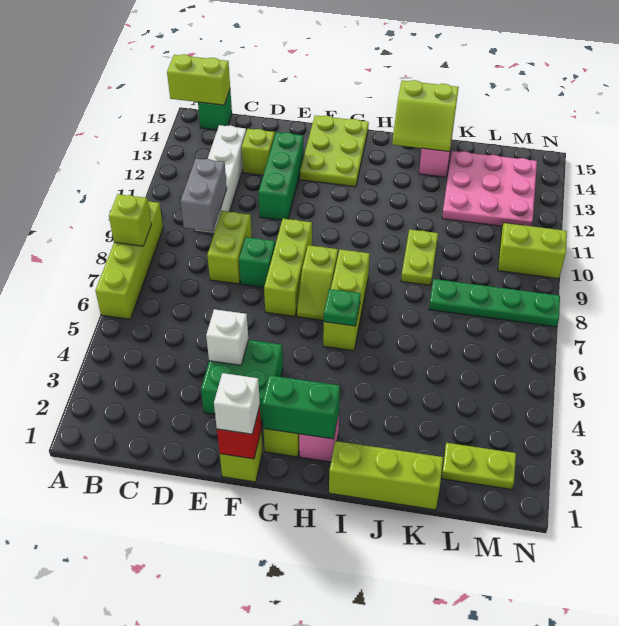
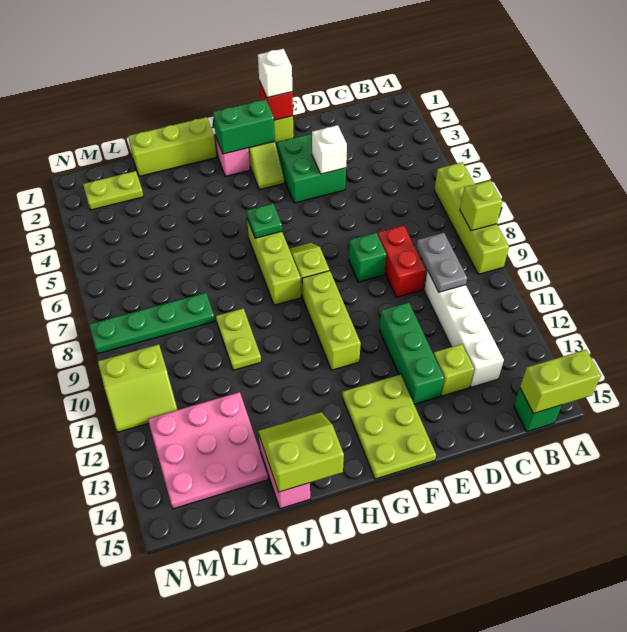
grey brick C9:C10 level 2 -> grey plate C9:C10 level 2
lime brick D8:D9 level 1 -> red brick D8:D9 level 1
lime brick F7:F9 level 1 -> lime brick G9:G11 level 1

